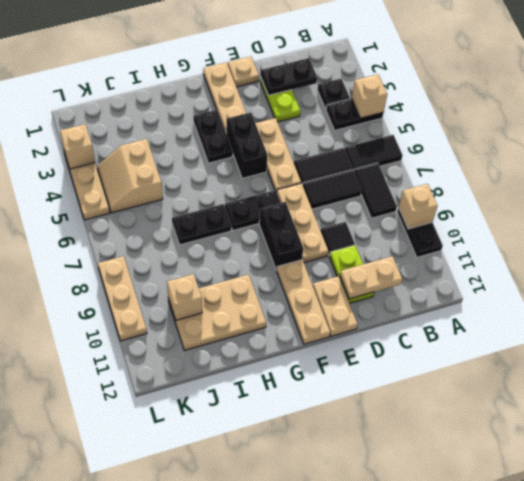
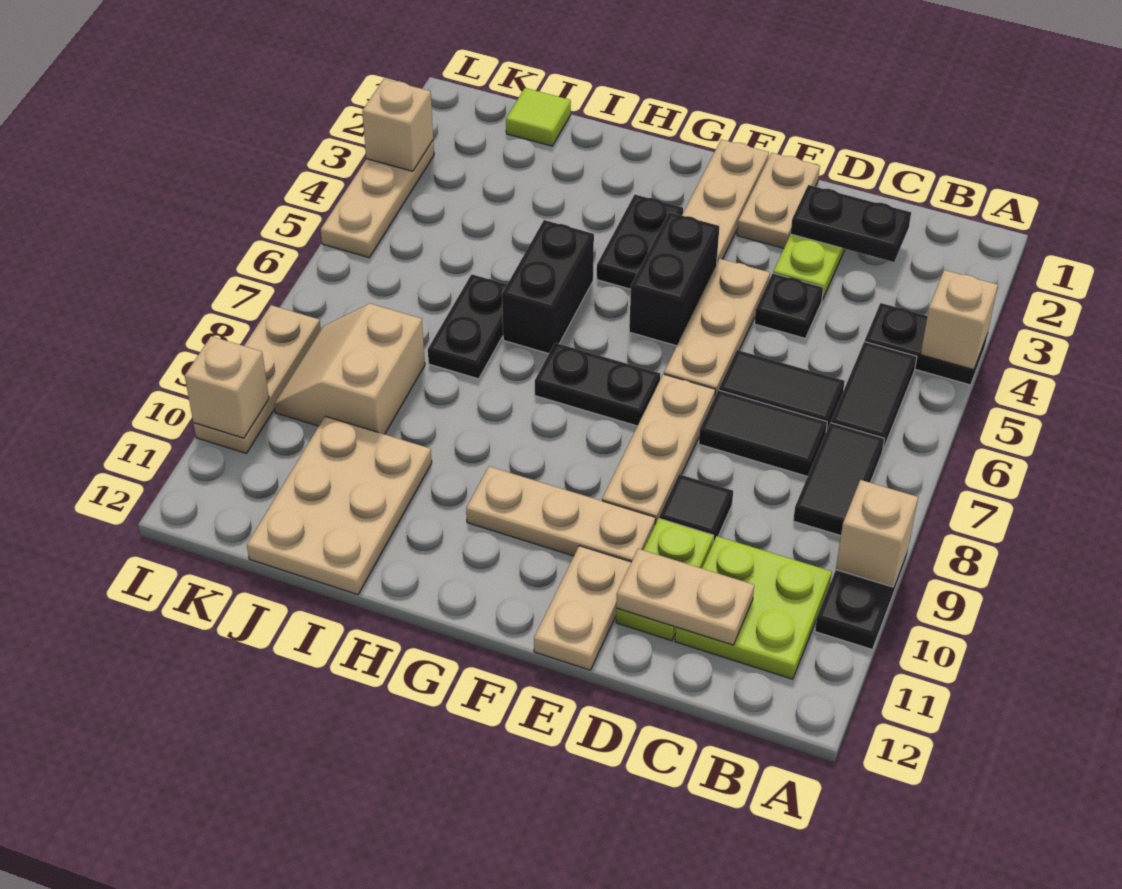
black tile A6:B6 level 1 -> black tile B5:B6 level 1
black plate B3 level 1 -> black plate D4 level 1
none -> lime plate B10:C11 level 1
tan plate E1 level 1 -> tan plate E1:E2 level 1
black brick F8:F9 level 1 -> black brick H5:H6 level 1
tan plate F10:F12 level 1 -> tan plate E10:G10 level 1
black plate H7:I7 level 1 -> black plate I6:I7 level 1
tan plate H10:J11 level 1 -> tan plate I10:J12 level 1
none -> lime tile J1 level 1
tan slope J4:K5 level 1 top J -> tan slope J8:K9 level 1 top J
tan brick J10 level 2 -> tan brick L10 level 2

